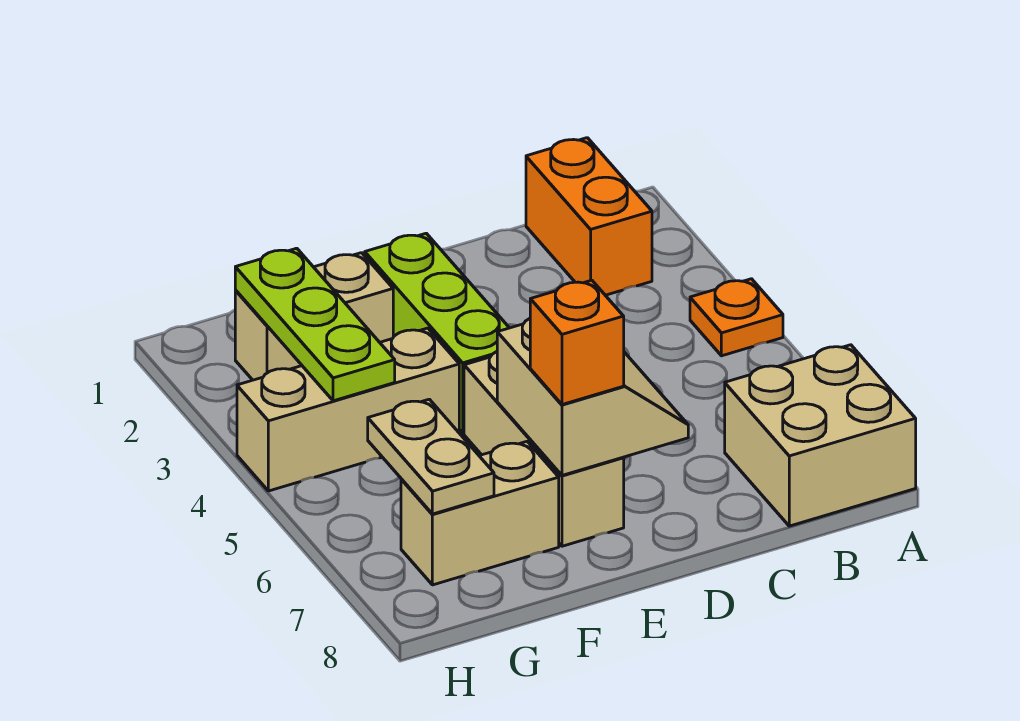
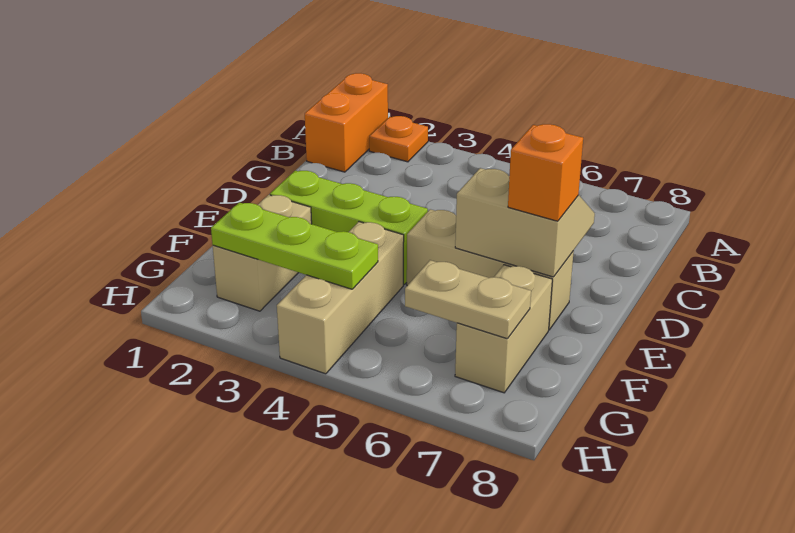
orange plate A4 level 1 -> orange plate A2 level 1
tan brick A7:B8 level 1 -> none
orange brick B1:B2 level 1 -> orange brick A1:B1 level 1

